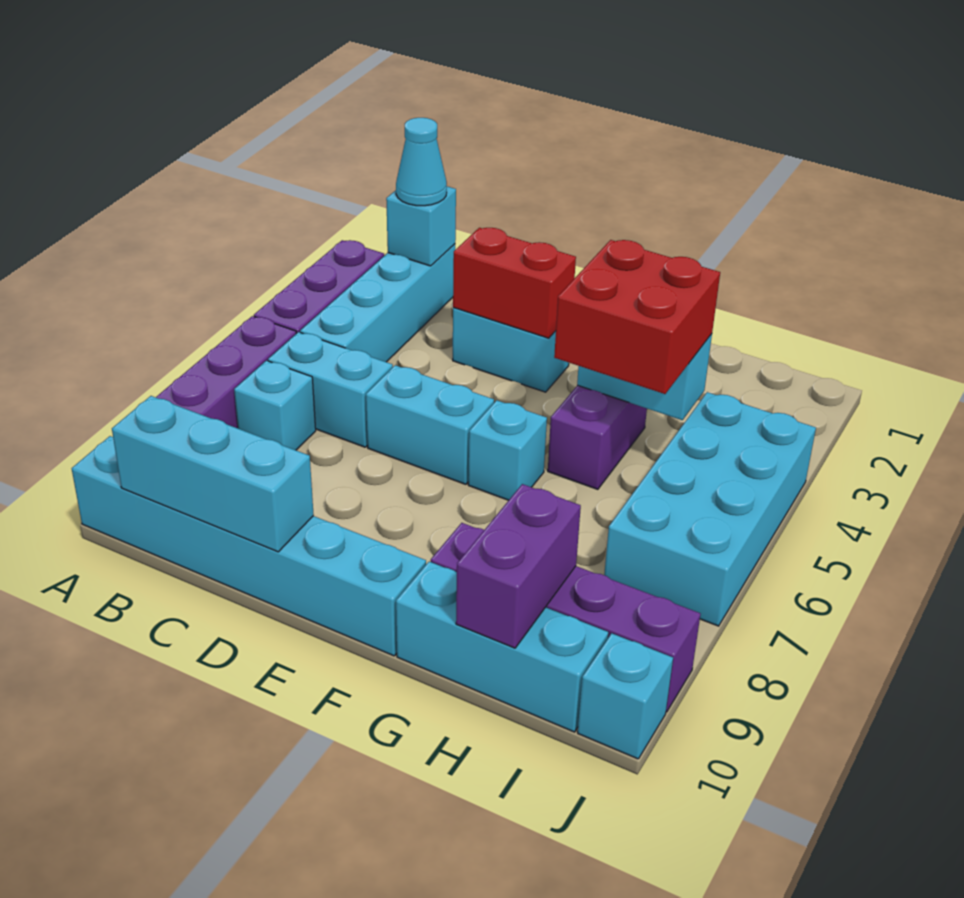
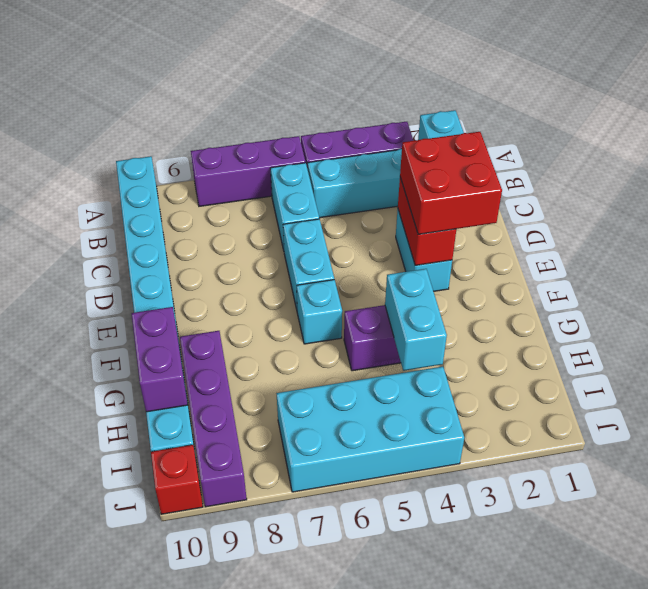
cyan cone B2 level 3 -> none
cyan brick B7 level 1 -> none
cyan brick B10:D10 level 2 -> none
red brick G4:H5 level 3 -> red brick D2:E3 level 3
purple brick H9:H10 level 2 -> purple brick G10:H10 level 2
cyan brick J10 level 1 -> red brick J10 level 1

